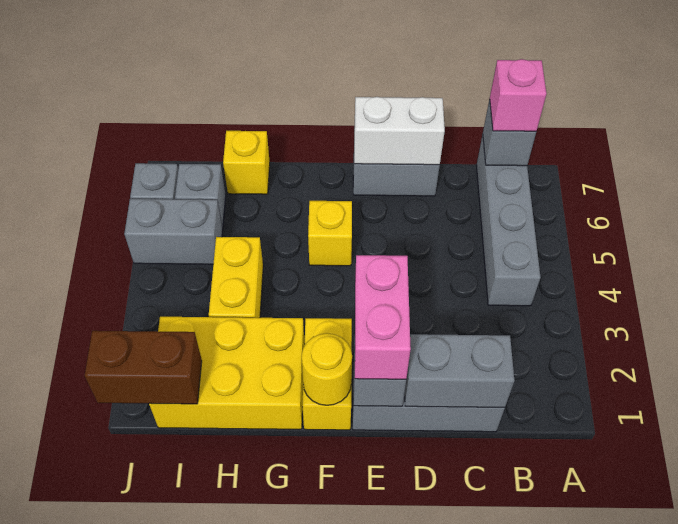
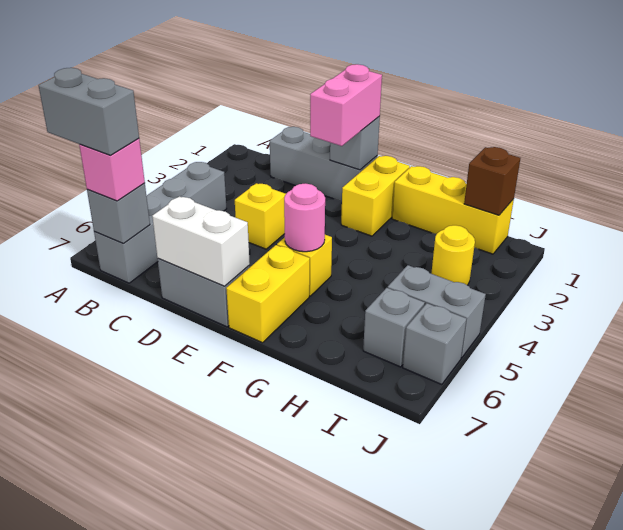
grey brick C1:D1 level 2 -> grey brick A7:B7 level 4
yellow round brick F1 level 2 -> yellow round brick I3 level 1
none -> pink round brick F5 level 2
yellow brick G1:I2 level 1 -> yellow brick G1:I1 level 1
yellow brick H3:H4 level 1 -> yellow brick F6:F7 level 1
yellow brick H7 level 1 -> yellow brick D4 level 1
brown brick I1:J1 level 2 -> brown brick I1 level 2

